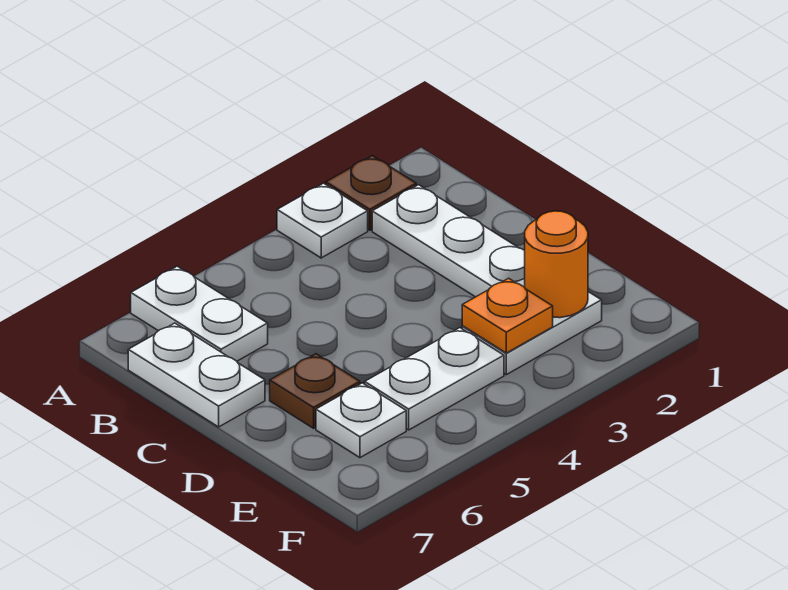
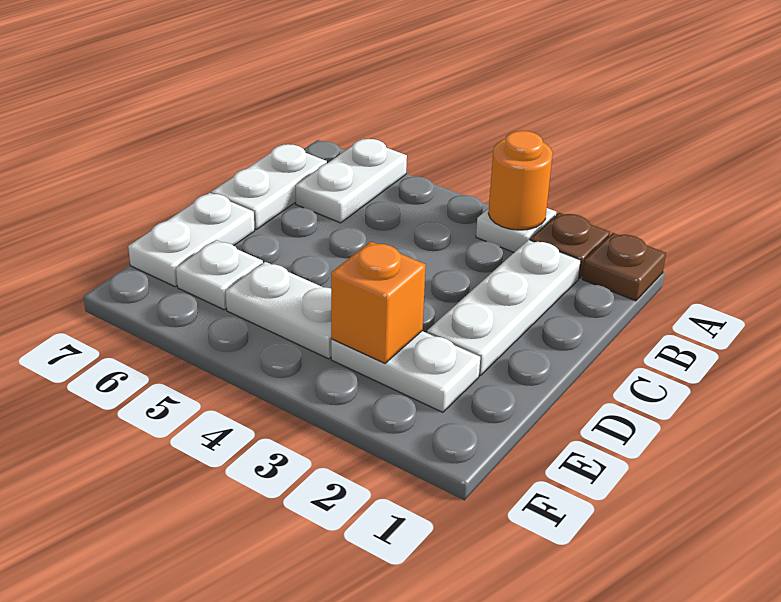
brown plate D6 level 1 -> brown plate A1 level 1
none -> white plate D7:E7 level 1
orange round brick E2 level 2 -> orange round brick A3 level 2
orange plate E3 level 2 -> orange brick E3 level 2

